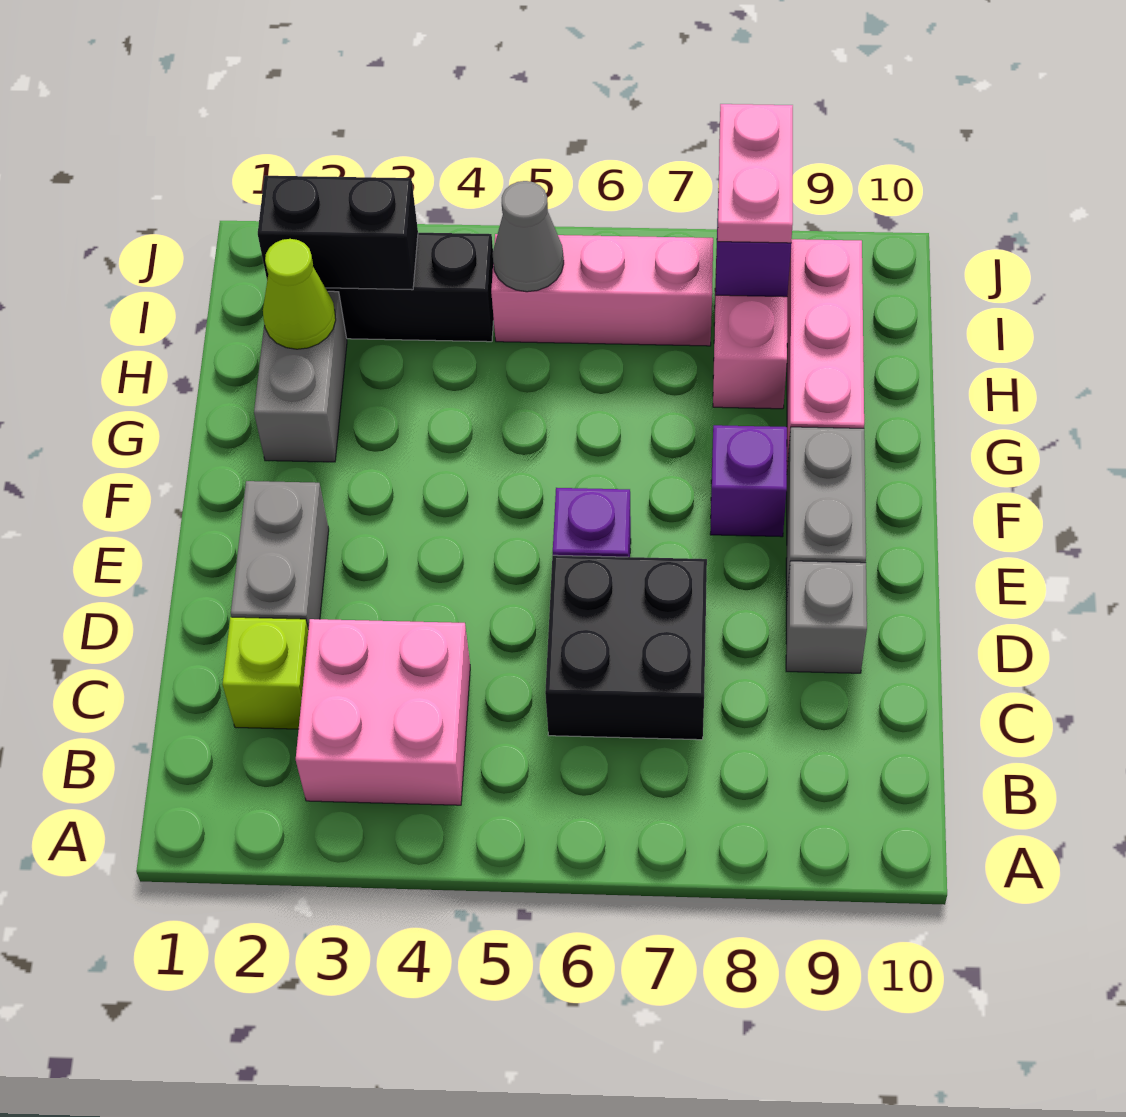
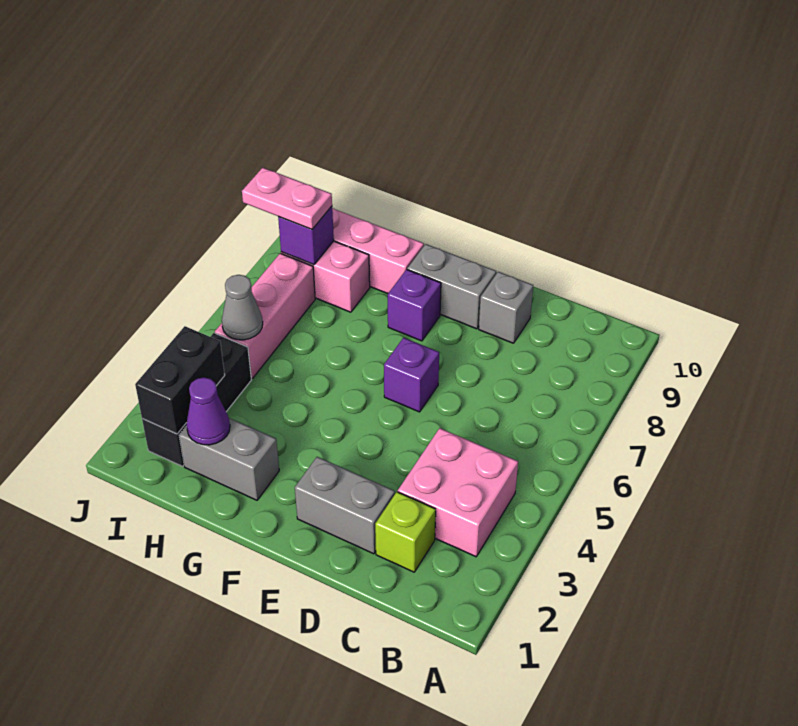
black brick C6:D7 level 1 -> none
lime cone H2 level 2 -> purple cone H2 level 2

